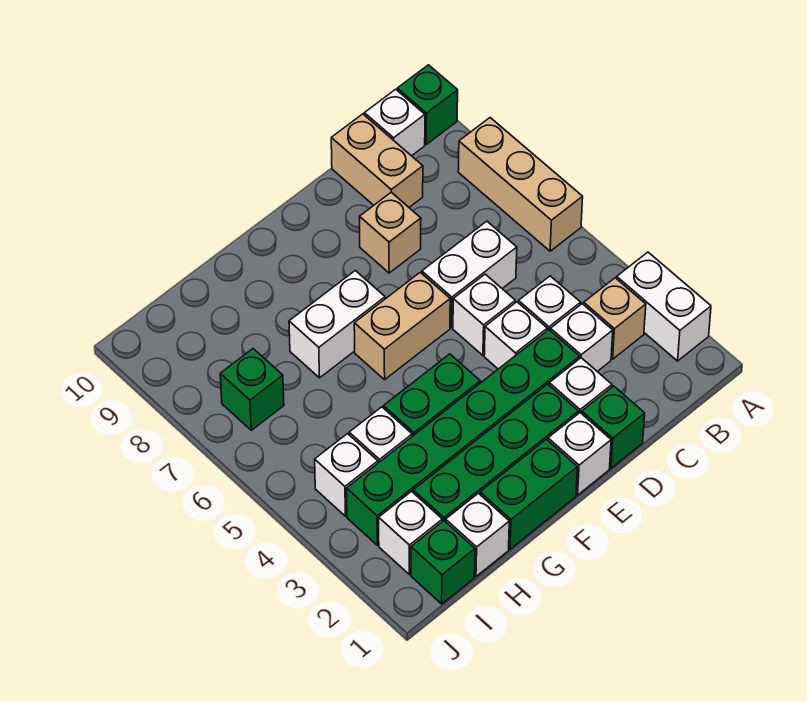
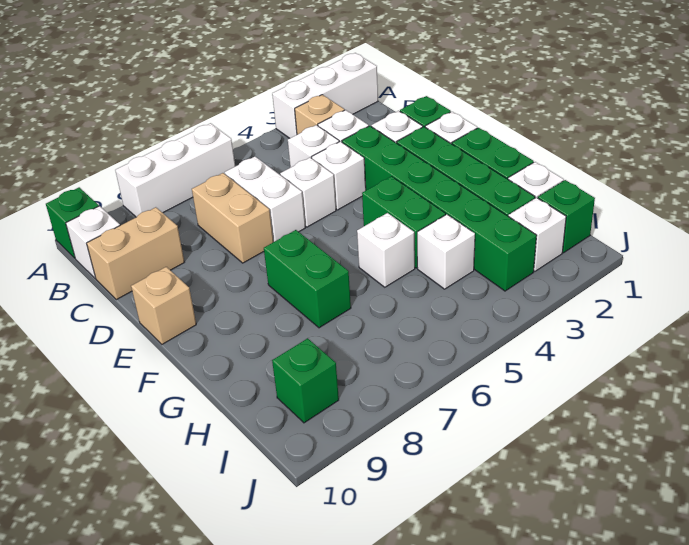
white brick A2:A3 level 1 -> white brick A1:A3 level 1
tan brick A6:A8 level 1 -> white brick A6:A8 level 1
tan brick D8 level 1 -> tan brick E10 level 1
tan brick E6:F6 level 1 -> tan brick C7:D7 level 1
white brick F7:G7 level 1 -> green brick F7:G7 level 1
white brick I4 level 1 -> white brick G5 level 1
green brick I7 level 1 -> green brick I9 level 1

